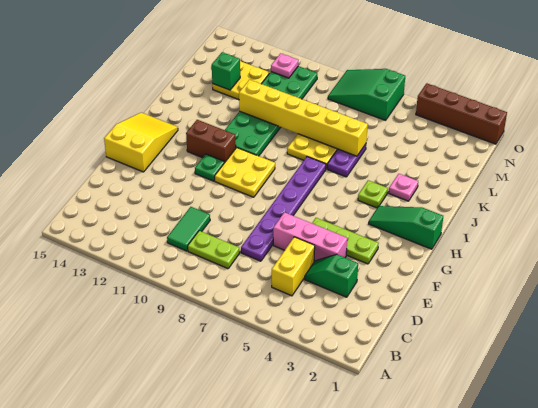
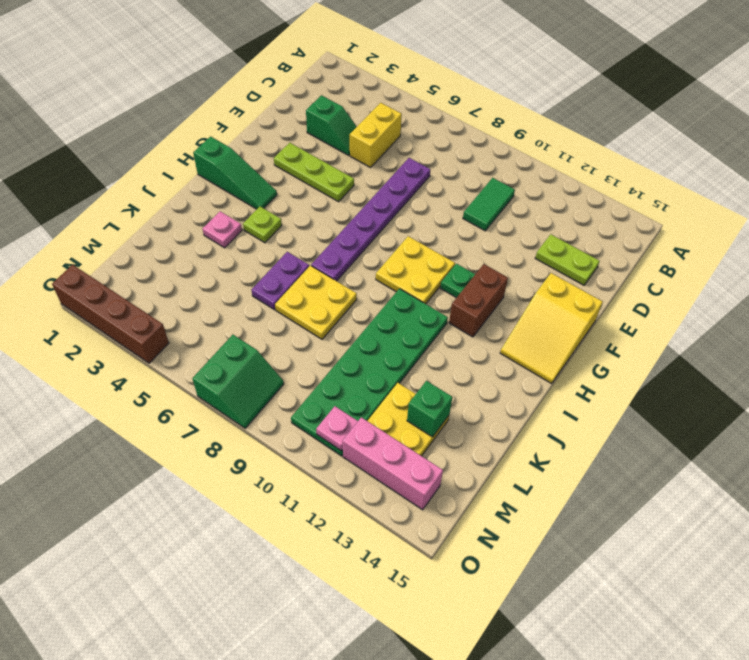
lime plate C8:C9 level 1 -> lime plate D13:D14 level 1
pink brick E4:E6 level 1 -> pink brick N12:N14 level 1
brown brick H11:H12 level 1 -> brown brick G12:H12 level 1
yellow brick K6:K11 level 2 -> none
green slope N6:O8 level 1 top 6 -> green slope N7:O8 level 1 top 7

